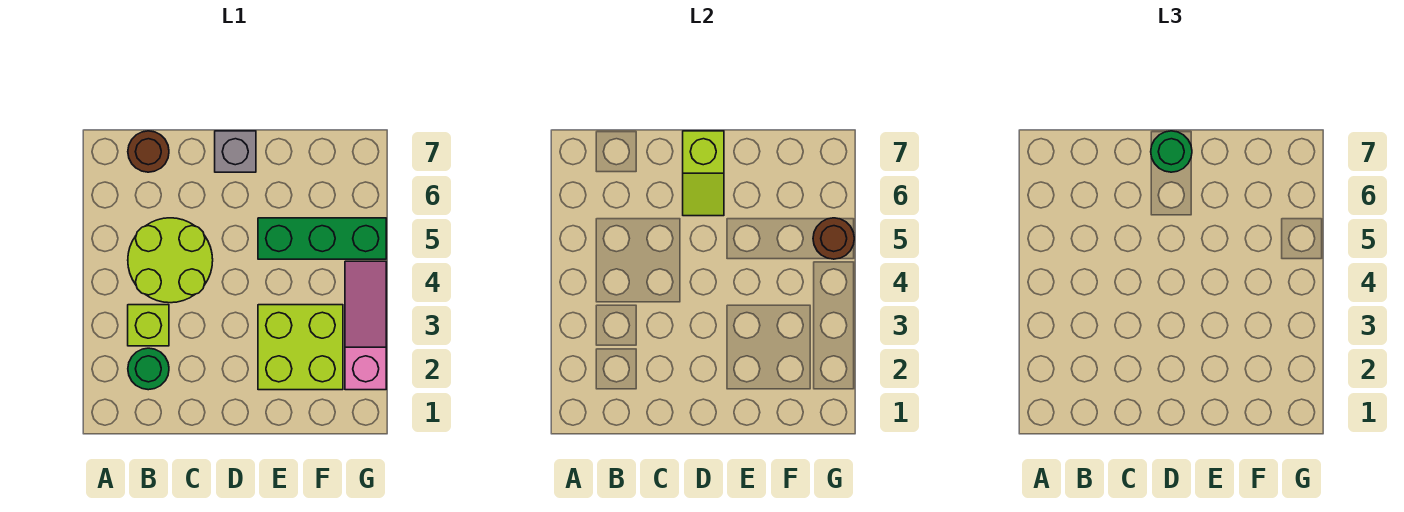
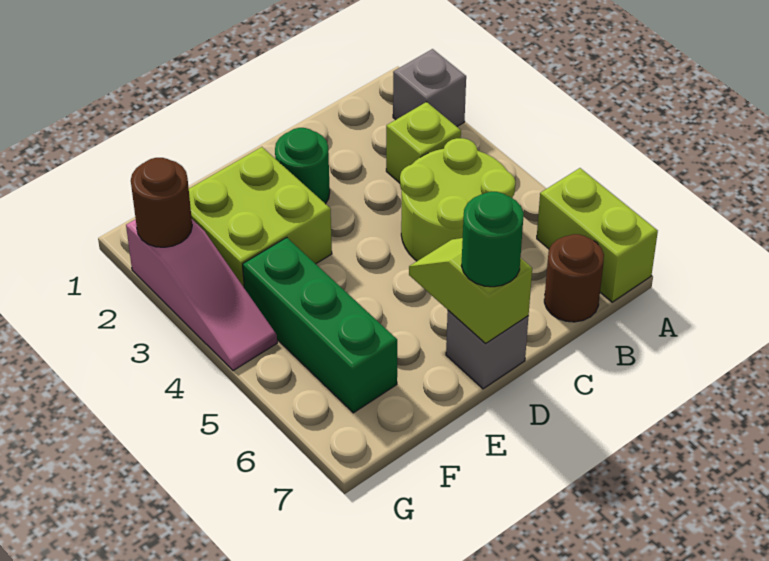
none -> grey brick A2 level 1
none -> lime brick A6:A7 level 1
green round brick B2 level 1 -> green round brick D2 level 1
green brick E5:G5 level 1 -> green brick F4:F6 level 1
brown round brick G5 level 2 -> brown round brick G2 level 2

